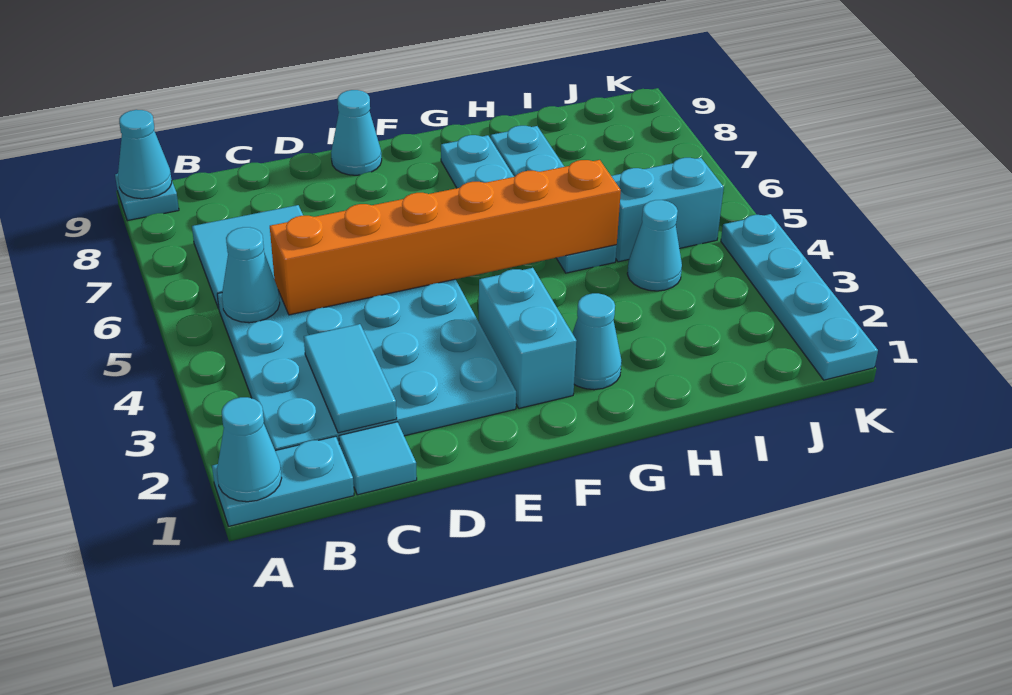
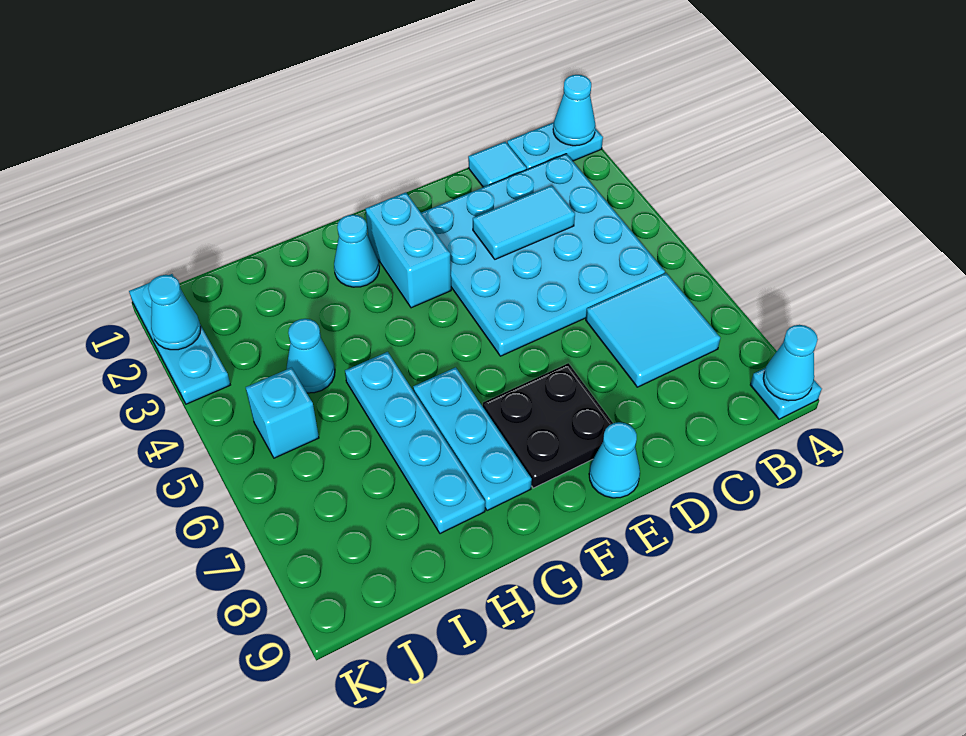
cyan cone B5 level 2 -> cyan cone K2 level 2
cyan tile C2:C3 level 2 -> cyan tile C3:D3 level 2
orange brick C5:H5 level 2 -> none
none -> black plate E7:F8 level 1
cyan brick I5:J5 level 1 -> cyan brick J5 level 1
cyan plate K1:K4 level 1 -> cyan plate K1:K3 level 1

